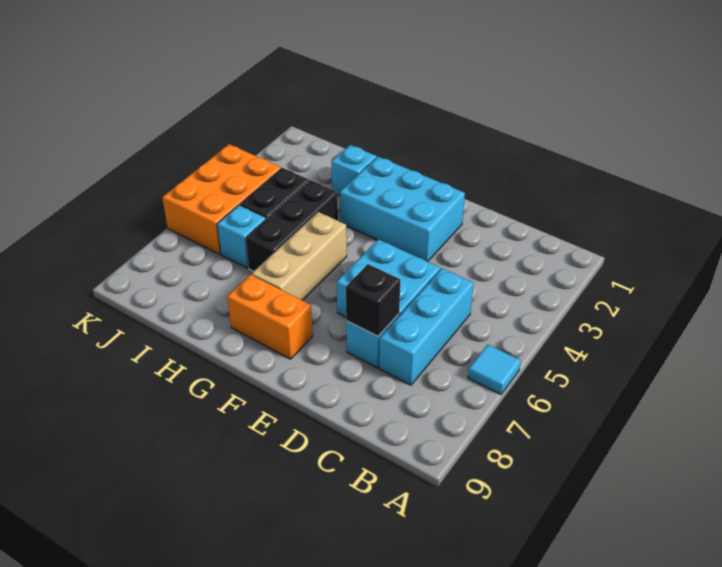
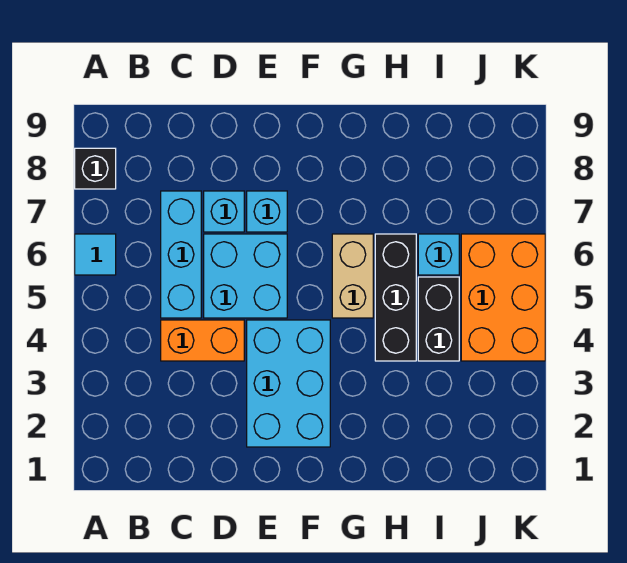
black brick D7 level 2 -> black brick A8 level 1
cyan brick E2:G3 level 1 -> cyan brick E2:F4 level 1
orange brick F8:G8 level 1 -> orange brick C4:D4 level 1
tan brick G5:G7 level 1 -> tan brick G5:G6 level 1
cyan brick H2 level 1 -> cyan brick E7 level 1

